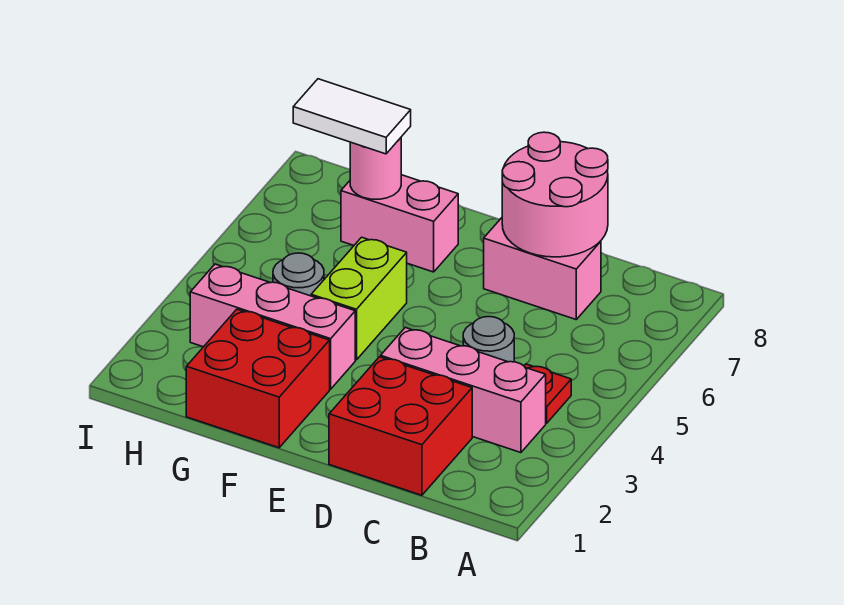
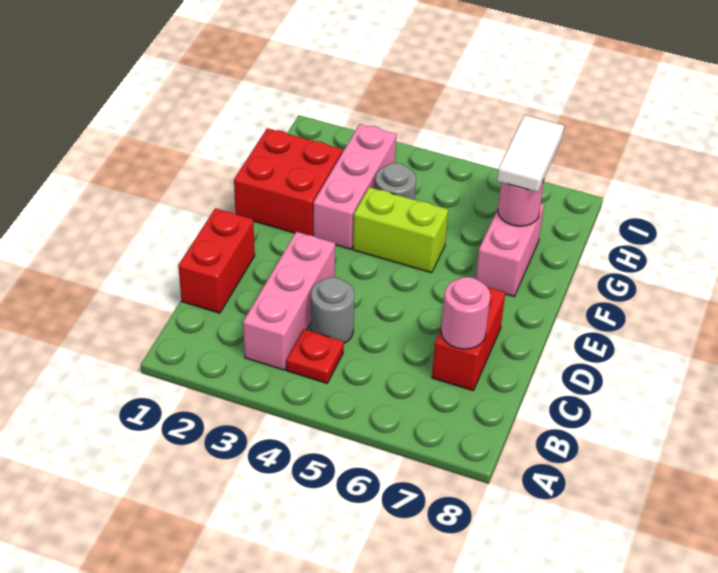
red brick C1:D2 level 1 -> red brick C1:D1 level 1
pink brick C7:D7 level 1 -> red brick C7:D7 level 1
pink round brick C7:D8 level 2 -> pink round brick C7 level 2

